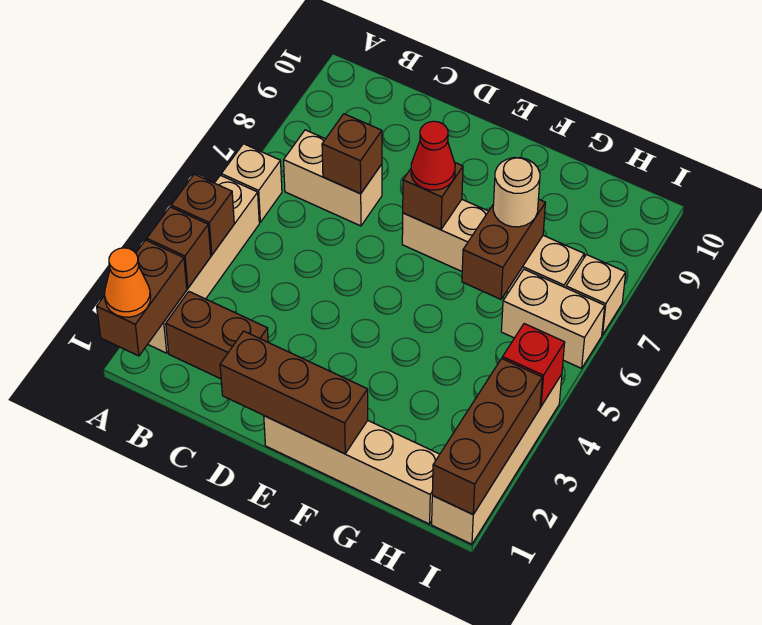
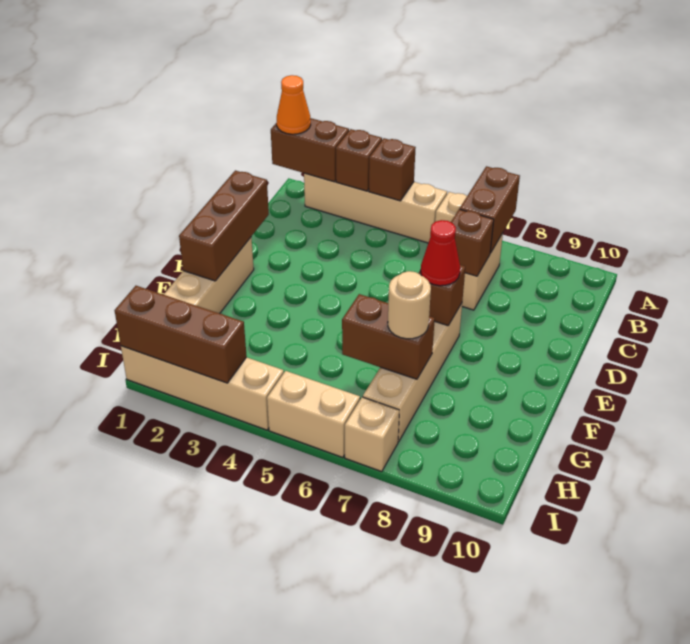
brown brick B2:C2 level 1 -> brown brick A7:B7 level 2
tan brick H6:I6 level 1 -> tan brick I5:I6 level 1
red brick I4 level 2 -> none

